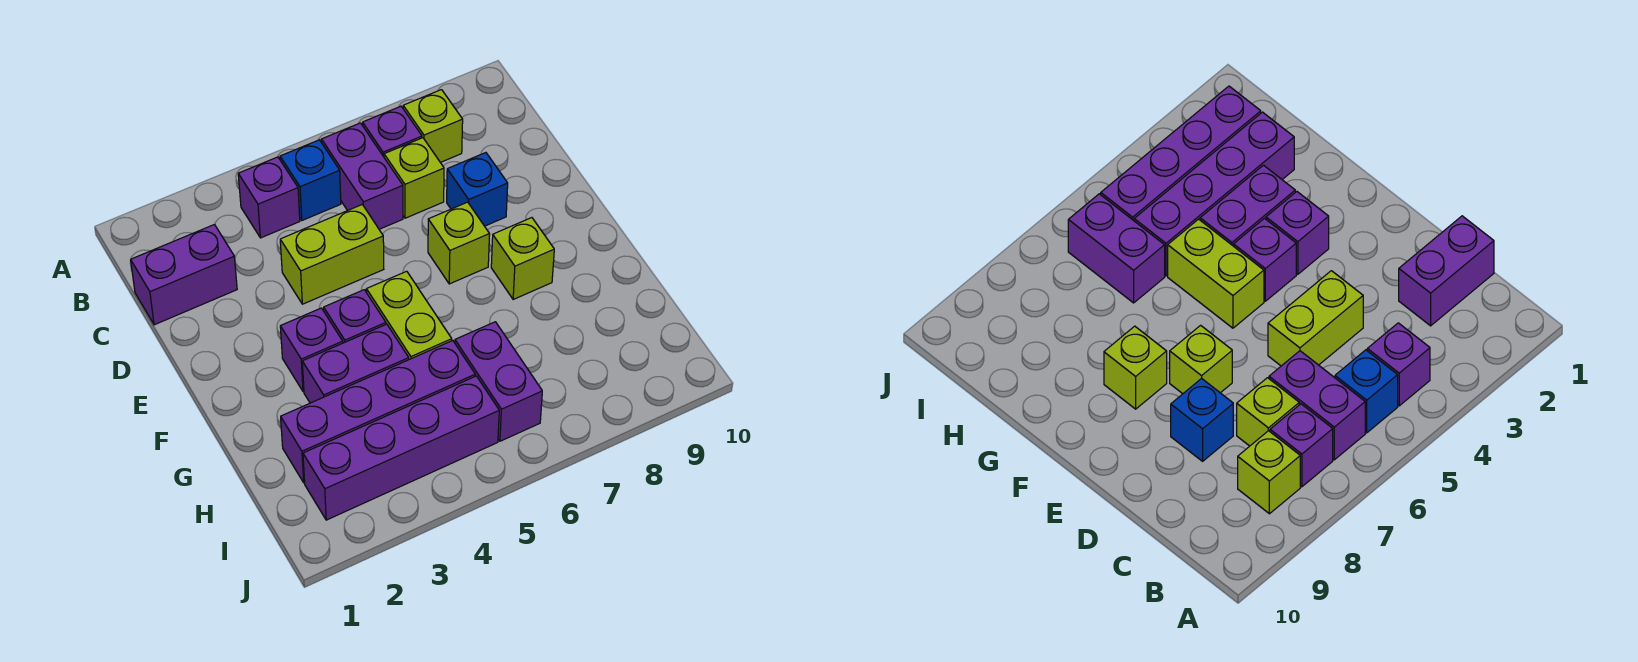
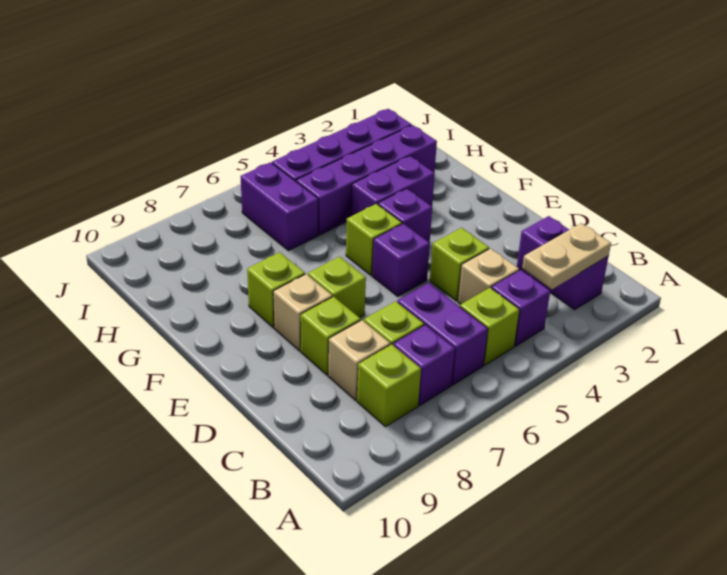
none -> tan plate B2:B3 level 2
blue brick B5 level 1 -> lime brick B5 level 1
purple brick C1:C2 level 1 -> purple brick B2:C2 level 1
none -> tan brick C4 level 1
none -> tan brick C8 level 1
lime brick D4:D5 level 1 -> lime brick D4 level 1
blue brick D8 level 1 -> lime brick D8 level 1
none -> tan brick E8 level 1
purple brick F3 level 1 -> purple brick E5 level 1
lime brick F5:G5 level 1 -> lime brick F5 level 1

